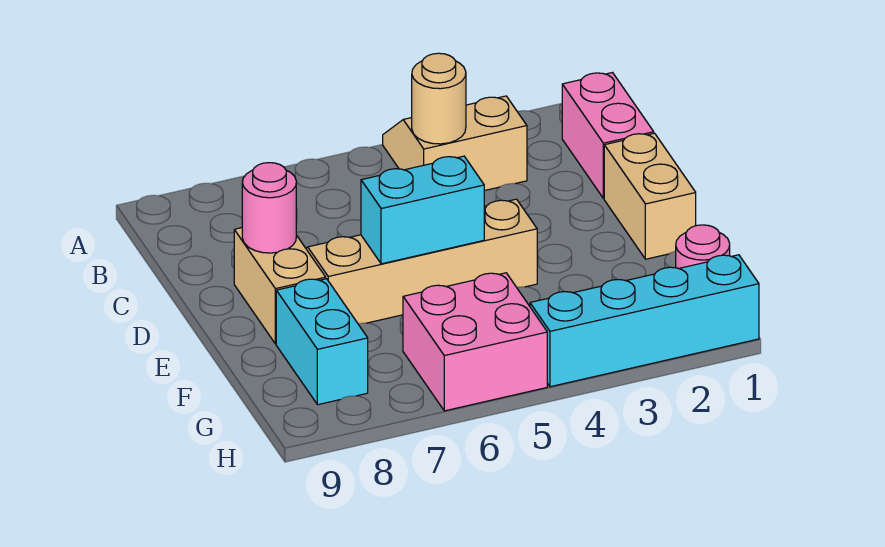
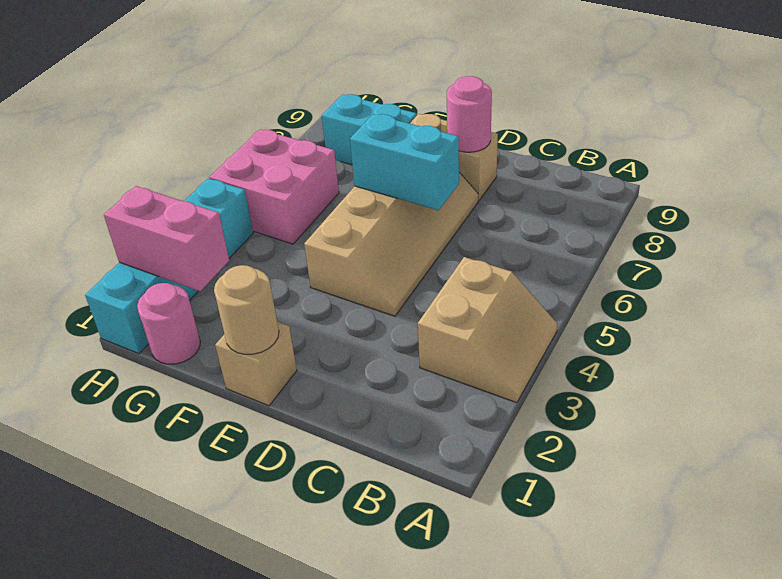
pink brick B1:C1 level 1 -> pink brick G2:H2 level 2
tan round brick B4 level 2 -> tan round brick E1 level 2
tan brick D1:E1 level 1 -> tan brick E1 level 1
cyan brick E5:E6 level 2 -> cyan brick D6:E6 level 2

